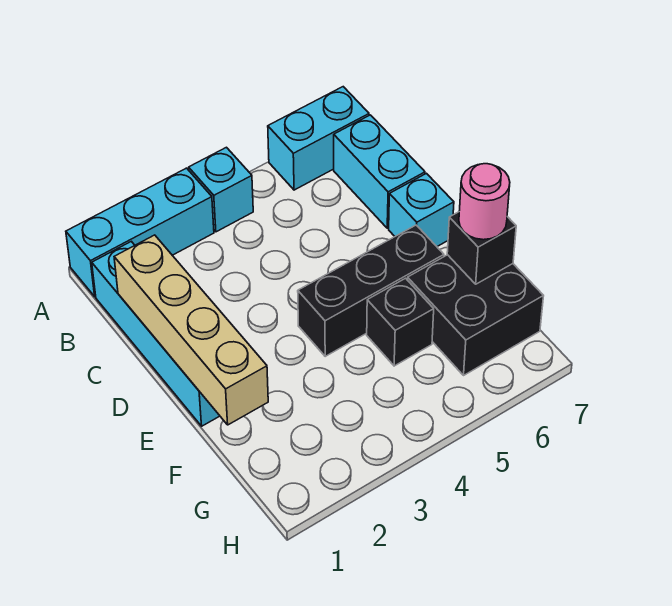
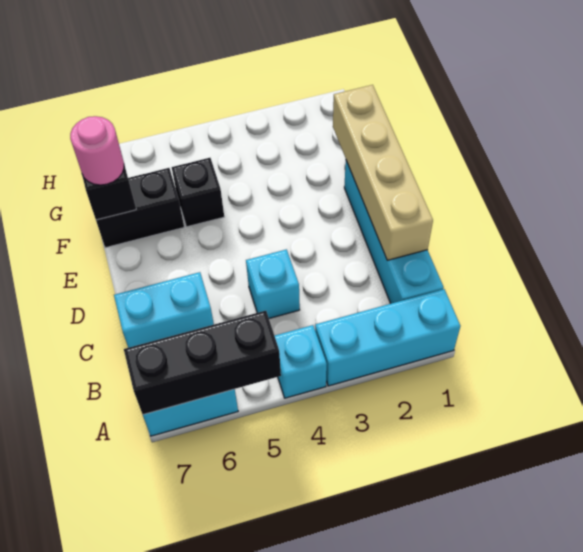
cyan brick B7:C7 level 1 -> cyan brick C6:C7 level 1
cyan brick D7 level 1 -> cyan brick C4 level 1
black brick E4:E6 level 1 -> black brick A5:A7 level 2
black brick F6:G7 level 1 -> black brick F6:F7 level 1

